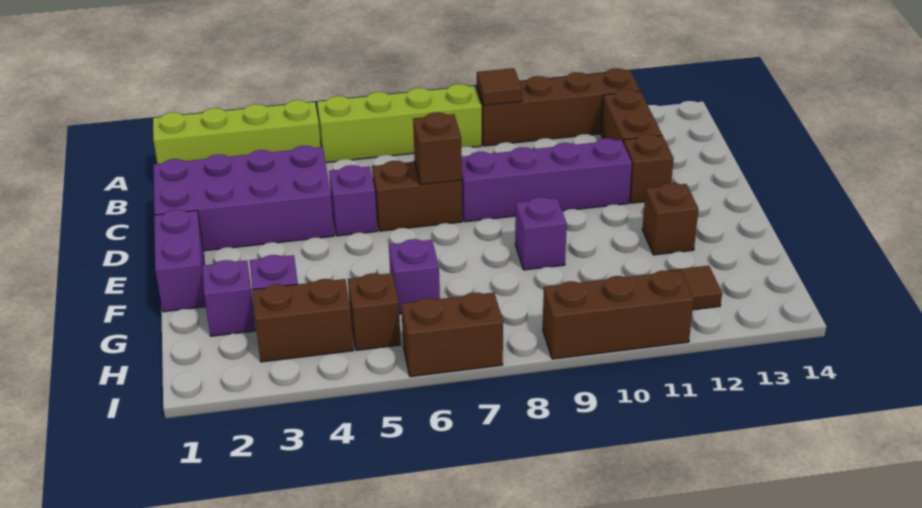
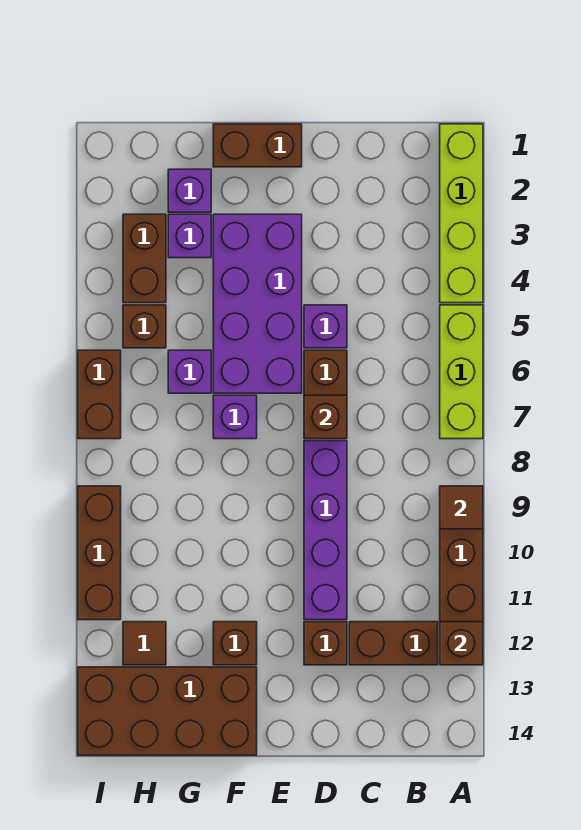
lime brick A5:A8 level 1 -> lime brick A5:A7 level 1
none -> brown brick A12 level 2
purple brick C1:D4 level 1 -> purple brick E3:F6 level 1
purple brick E1:F1 level 1 -> brown brick E1:F1 level 1
purple brick F9 level 1 -> purple brick F7 level 1
none -> brown brick F13:I14 level 1

